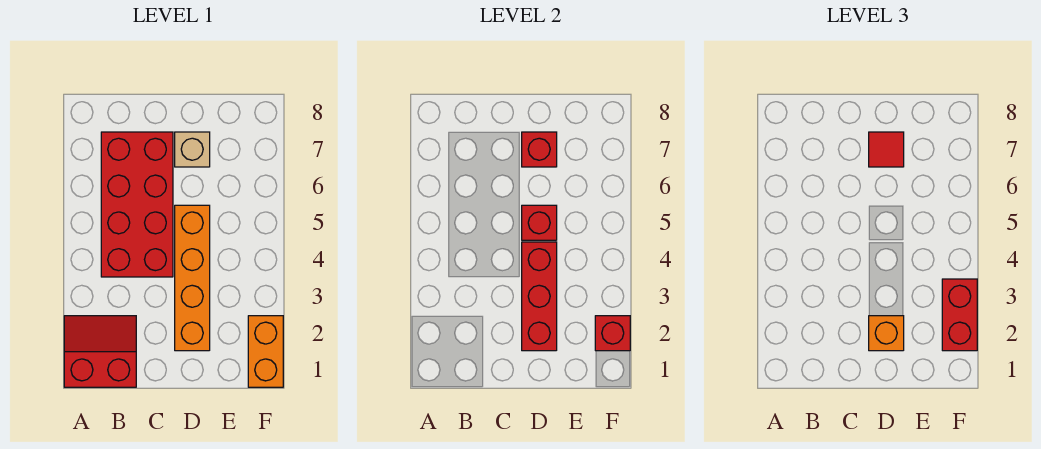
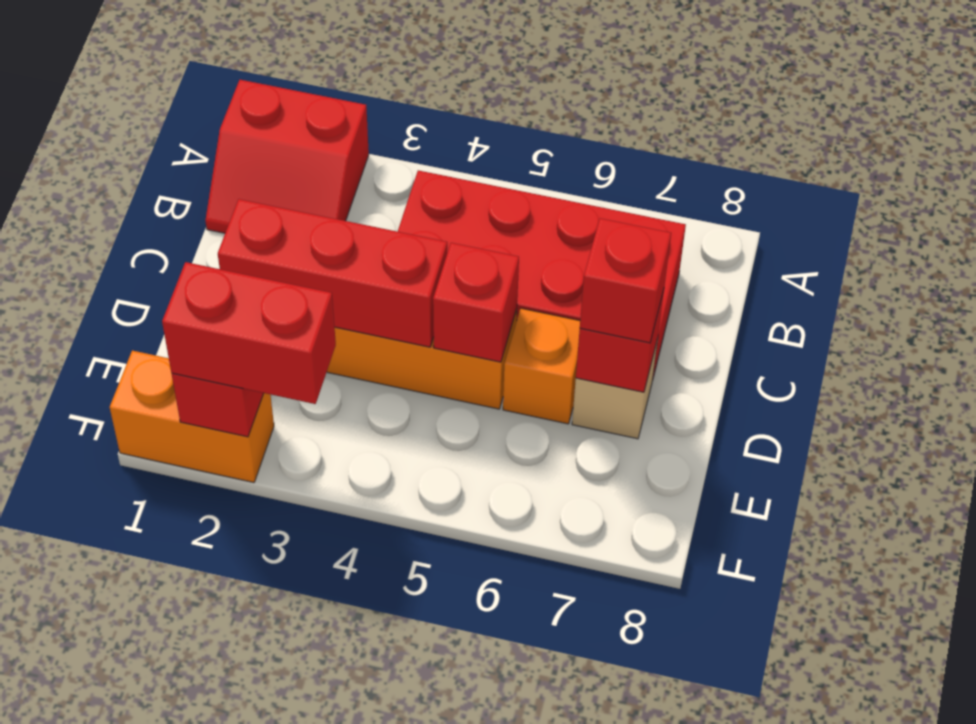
red slope A1:B2 level 1 top 1 -> red slope A1:B2 level 1 top A
orange brick D2 level 3 -> orange brick D6 level 1
red tile D7 level 3 -> red brick D7 level 3

